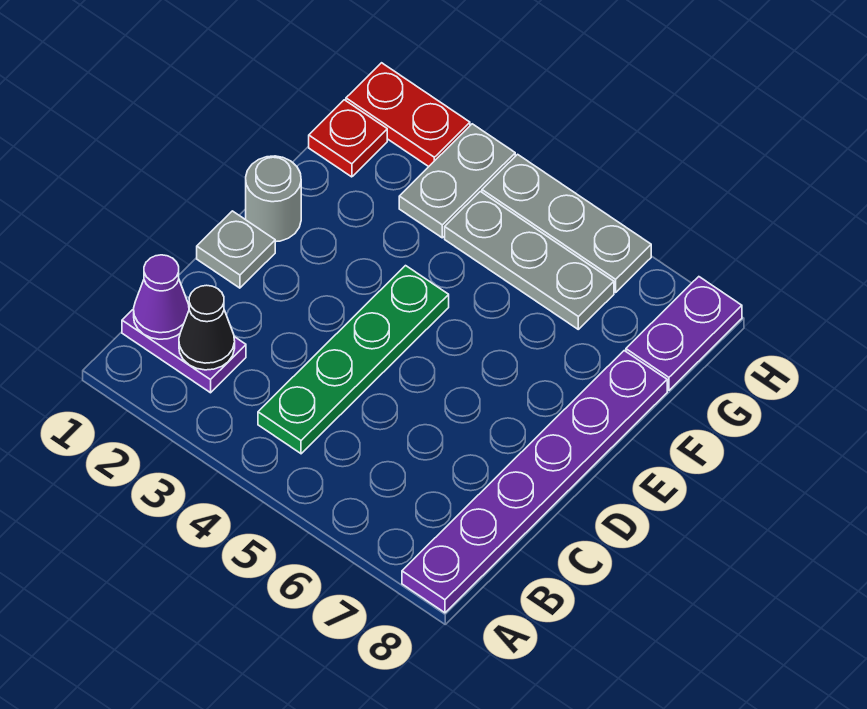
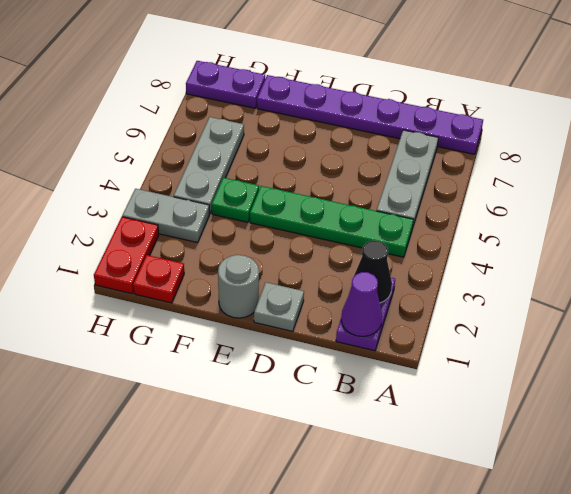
none -> green plate F4 level 1
grey plate H4:H6 level 1 -> grey plate B5:B7 level 1

